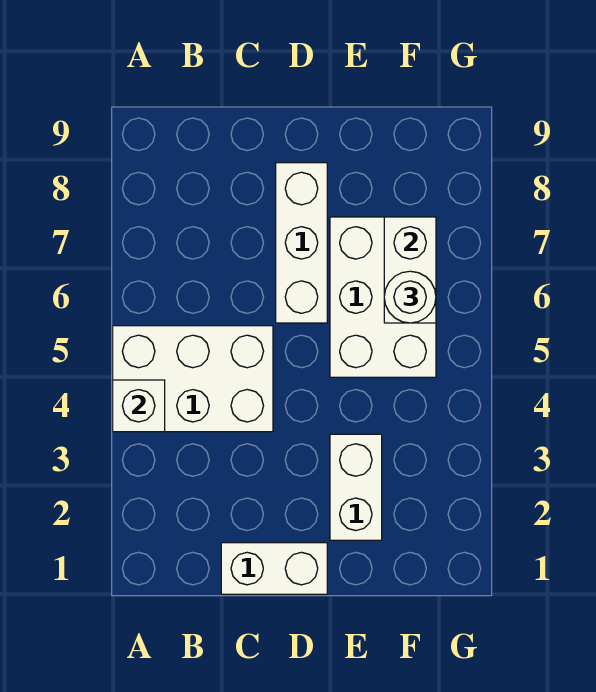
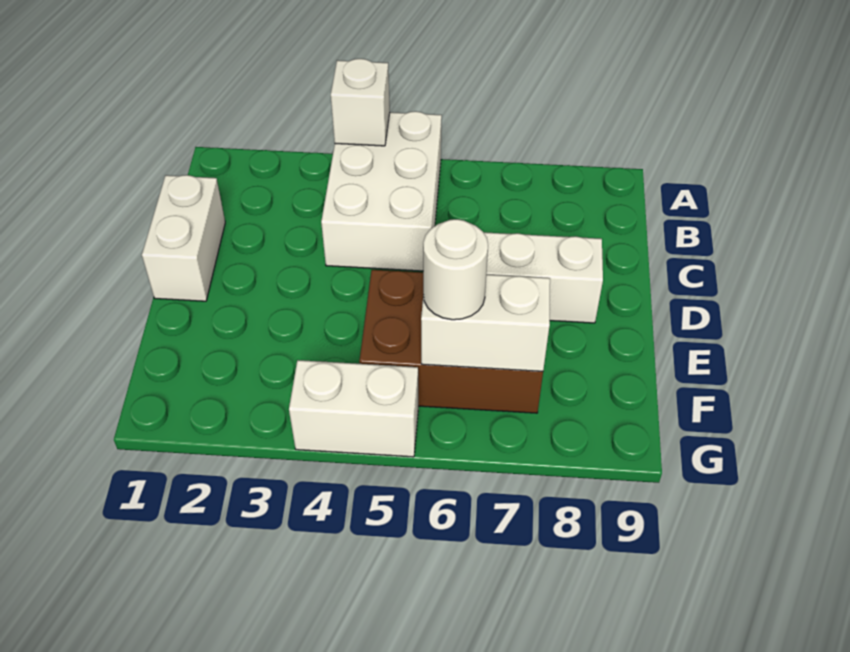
white brick E2:E3 level 1 -> white brick G4:G5 level 1
white brick E5:F7 level 1 -> brown brick E5:F7 level 1

